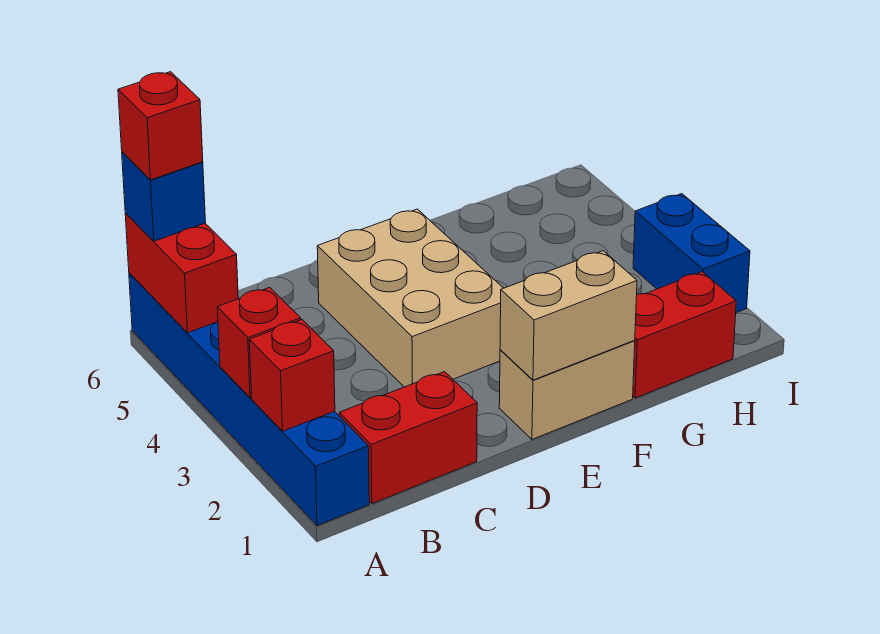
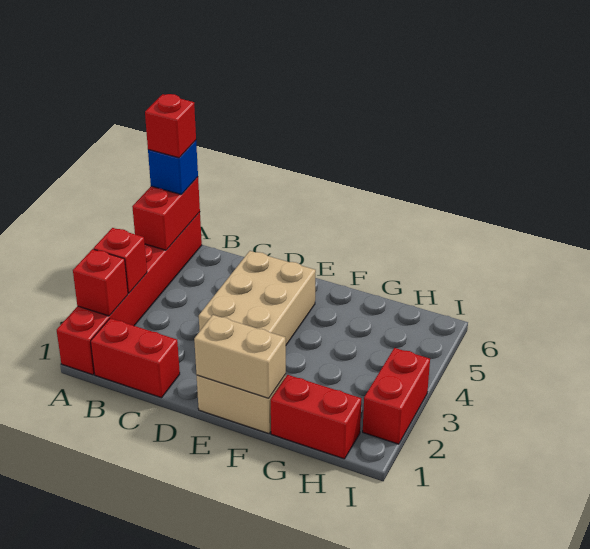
blue brick A1:A6 level 1 -> red brick A1:A6 level 1
blue brick I2:I3 level 1 -> red brick I2:I3 level 1

